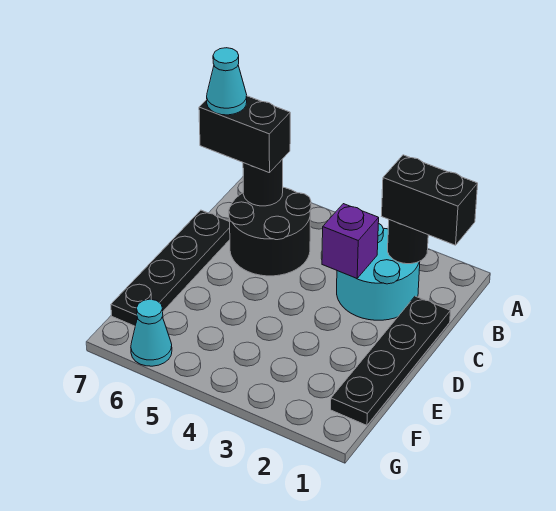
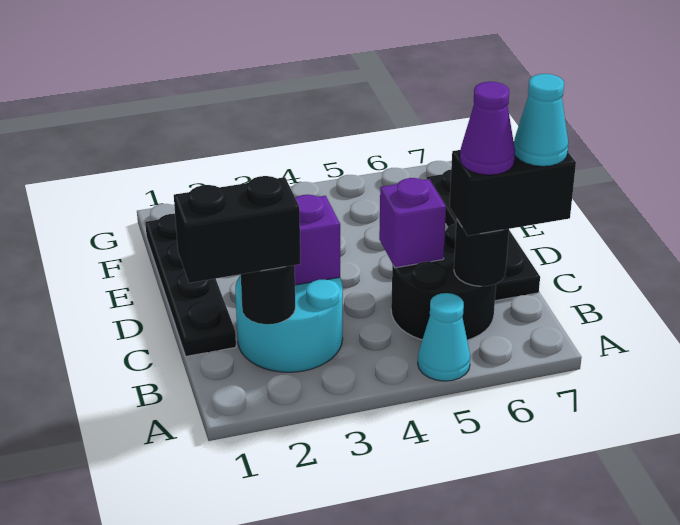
none -> purple cone B6 level 4
none -> purple brick C5 level 2
cyan cone G6 level 1 -> cyan cone A5 level 1

